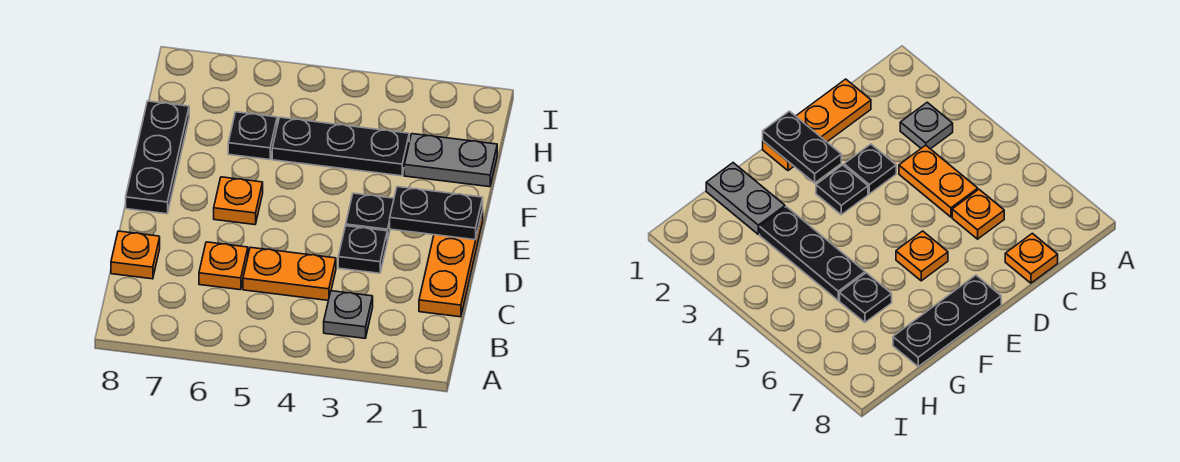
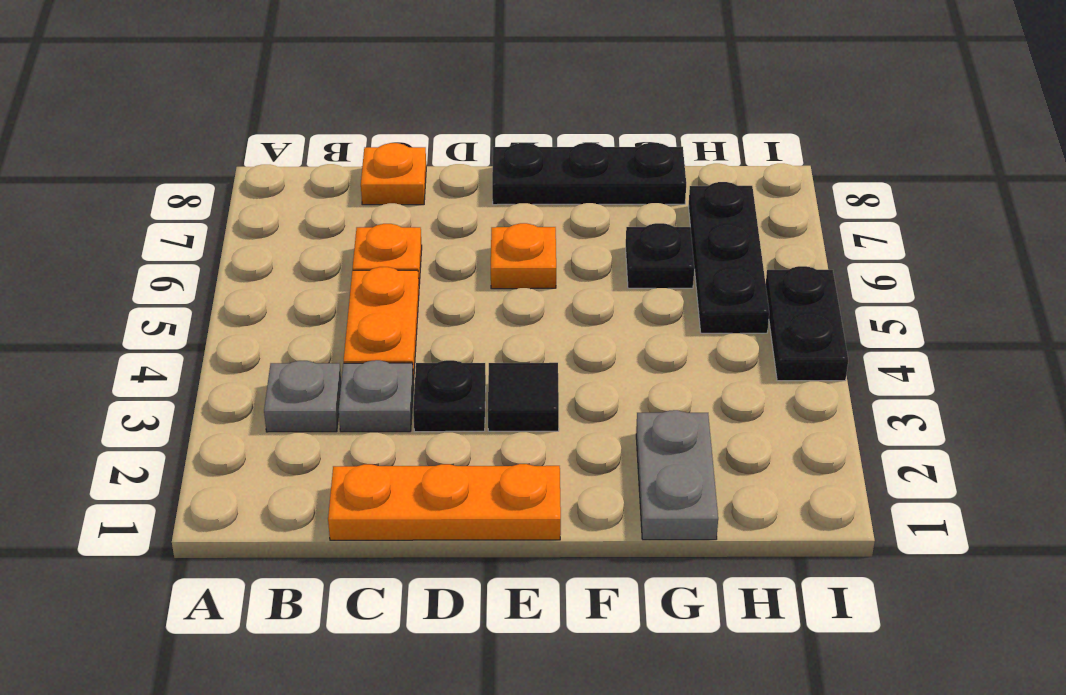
none -> grey plate C3 level 1
black plate E1:E2 level 2 -> black plate I4:I5 level 1
black plate E3 level 1 -> black tile E3 level 1
black plate G3:G5 level 1 -> black plate H5:H7 level 1

